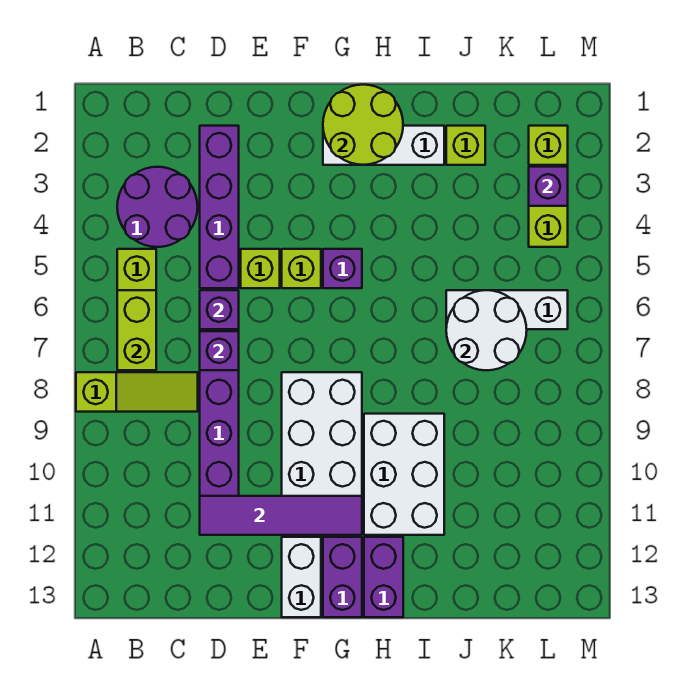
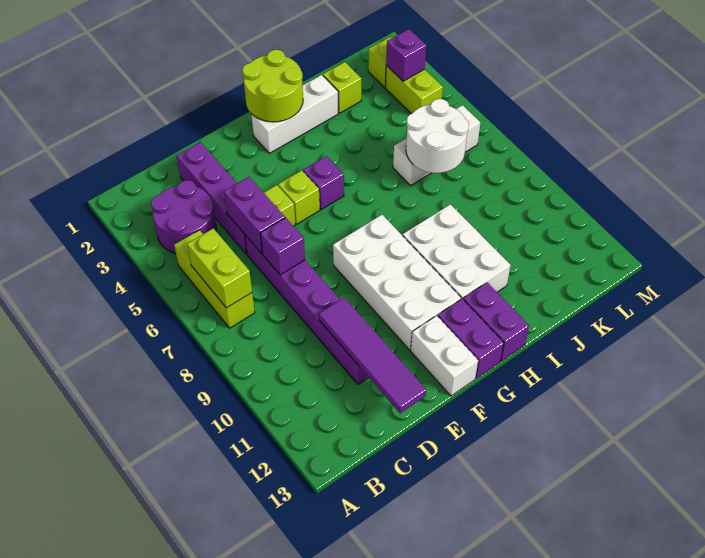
lime slope A8:C8 level 1 top A -> none
purple brick D6 level 2 -> purple brick D5:D6 level 2
purple tile D11:G11 level 2 -> purple tile D10:D13 level 2

